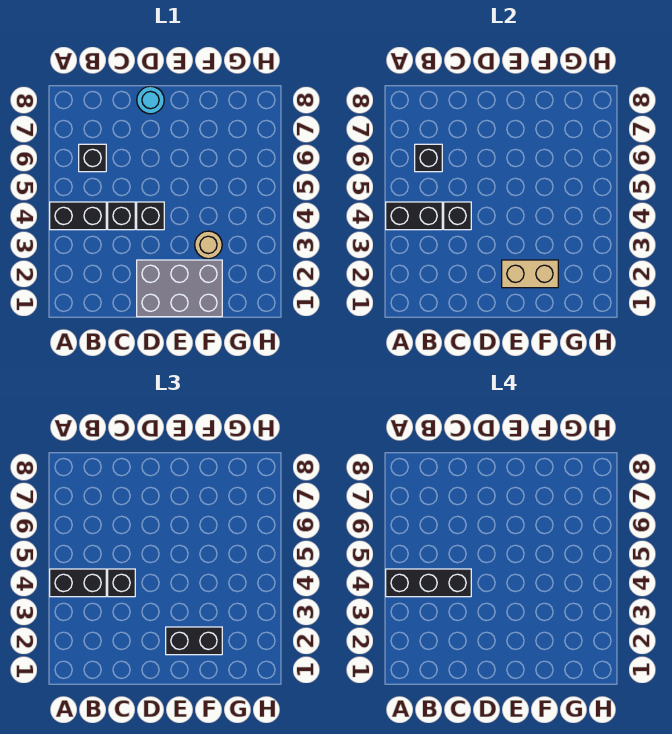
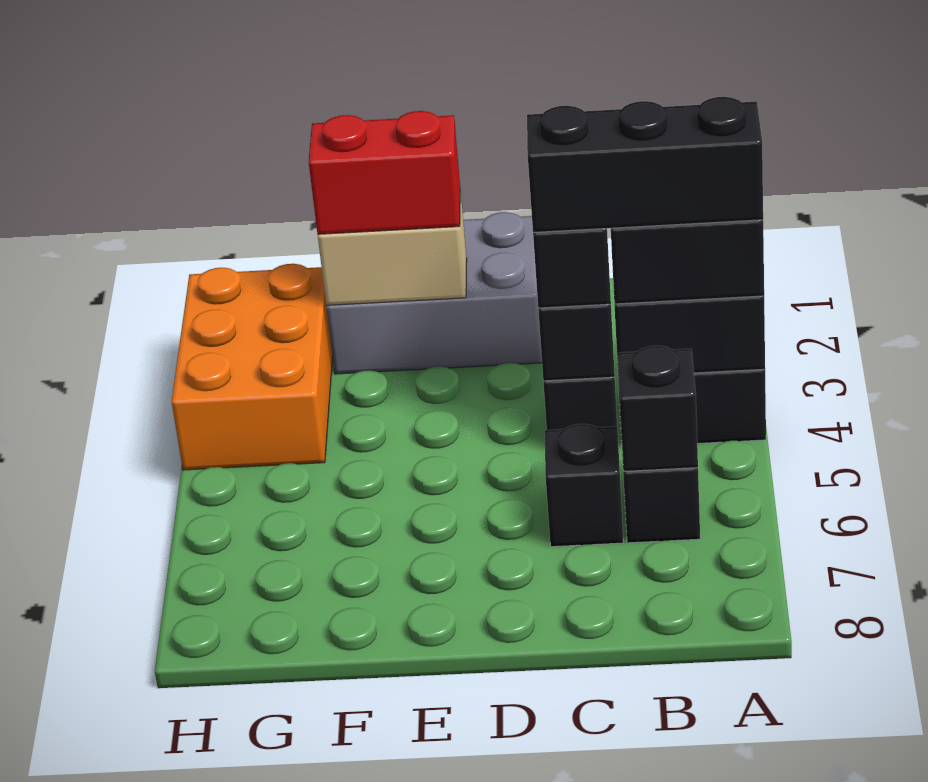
black brick D4 level 1 -> black brick C6 level 1
cyan round brick D8 level 1 -> none
black brick E2:F2 level 3 -> red brick E2:F2 level 3
tan round brick F3 level 1 -> none
none -> orange brick G2:H4 level 1

